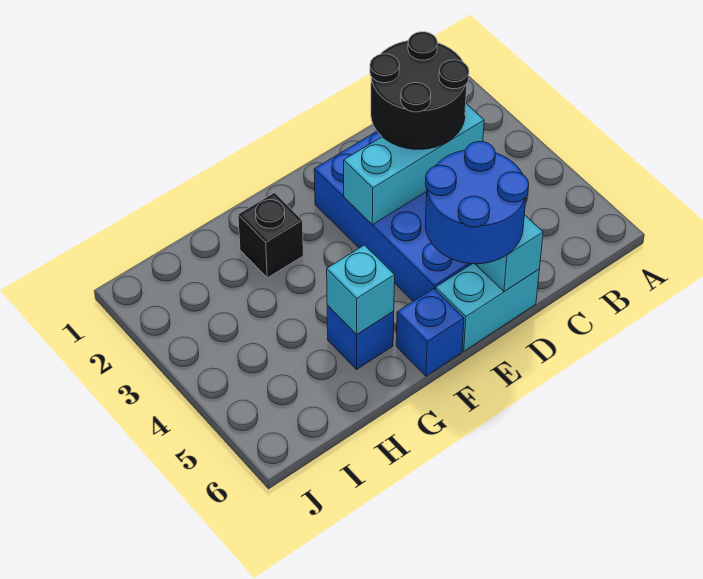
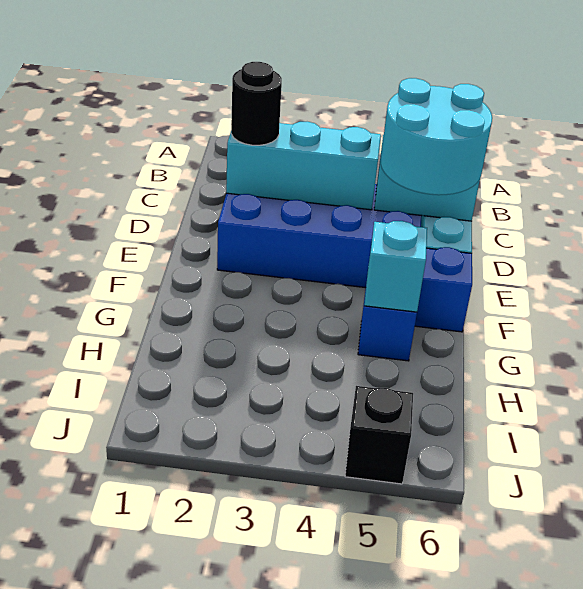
black round brick C2:D3 level 3 -> black round brick D2 level 3
cyan brick C3:E3 level 2 -> cyan brick D2:D4 level 2
blue round brick D5:E6 level 3 -> cyan round brick D5:E6 level 3
black brick G2 level 1 -> black brick J5 level 1

